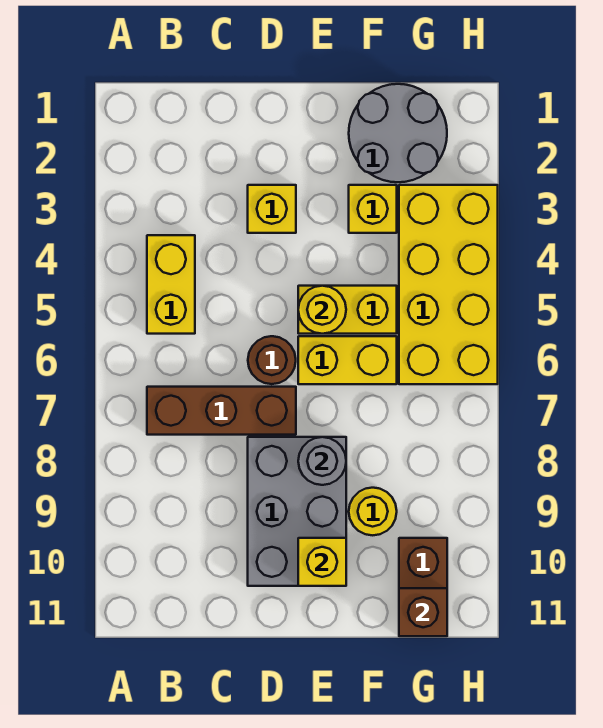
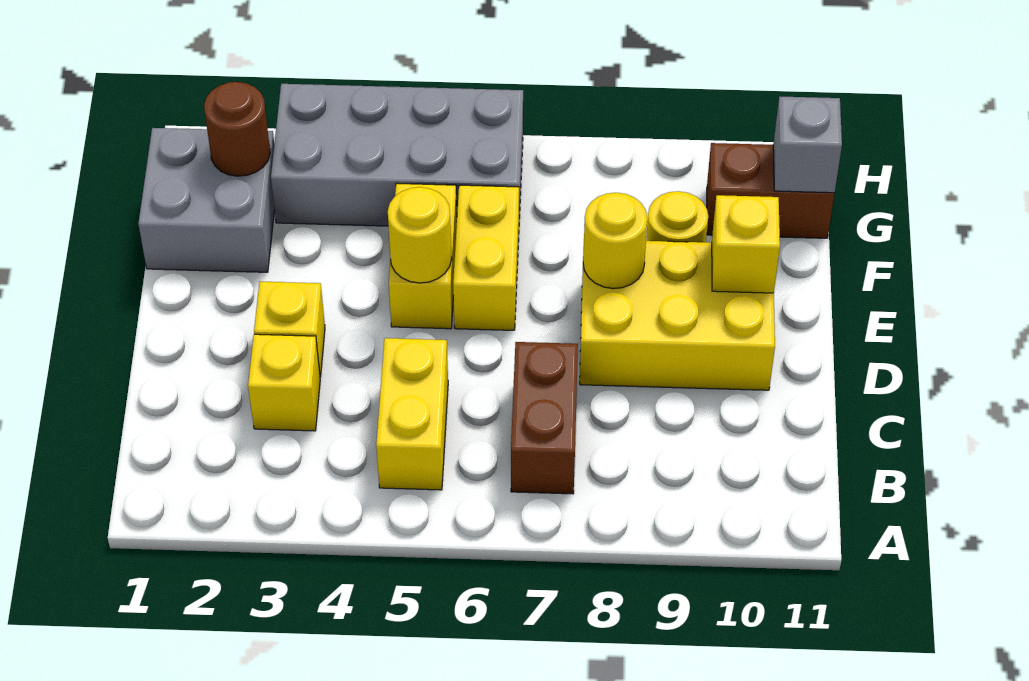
yellow brick B4:B5 level 1 -> yellow brick B5:C5 level 1
brown brick B7:D7 level 1 -> brown brick B7:C7 level 1
brown round brick D6 level 1 -> brown round brick G2 level 2
grey brick D8:E10 level 1 -> yellow brick D8:E10 level 1
grey round brick E8 level 2 -> yellow round brick E8 level 2
grey round brick F1:G2 level 1 -> grey brick F1:G2 level 1
yellow brick F3 level 1 -> yellow brick C3 level 1
yellow brick G3:H6 level 1 -> grey brick G3:H6 level 1
brown brick G11 level 2 -> grey brick G11 level 2

